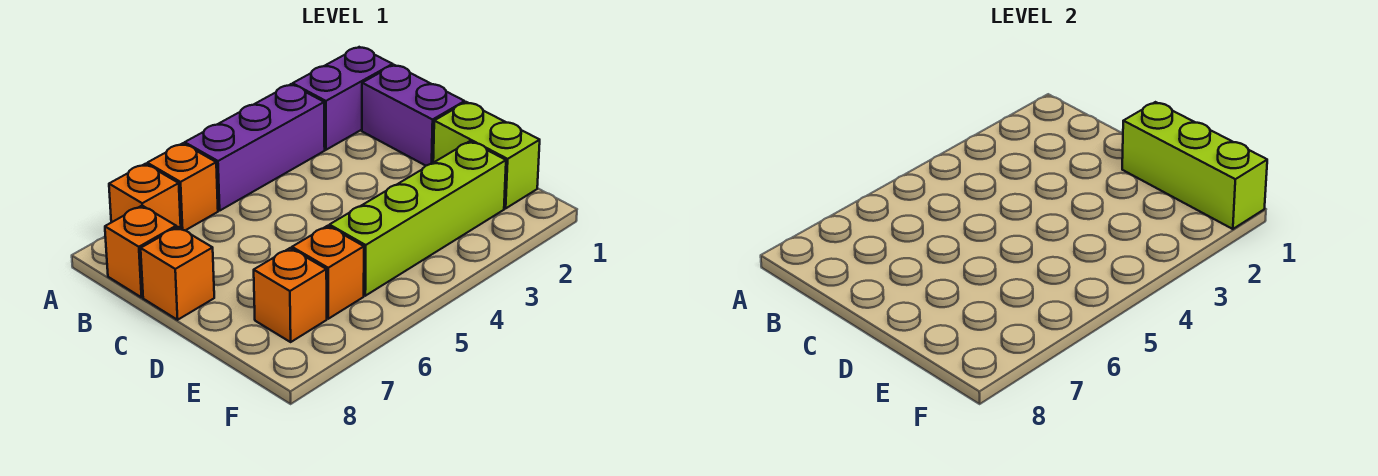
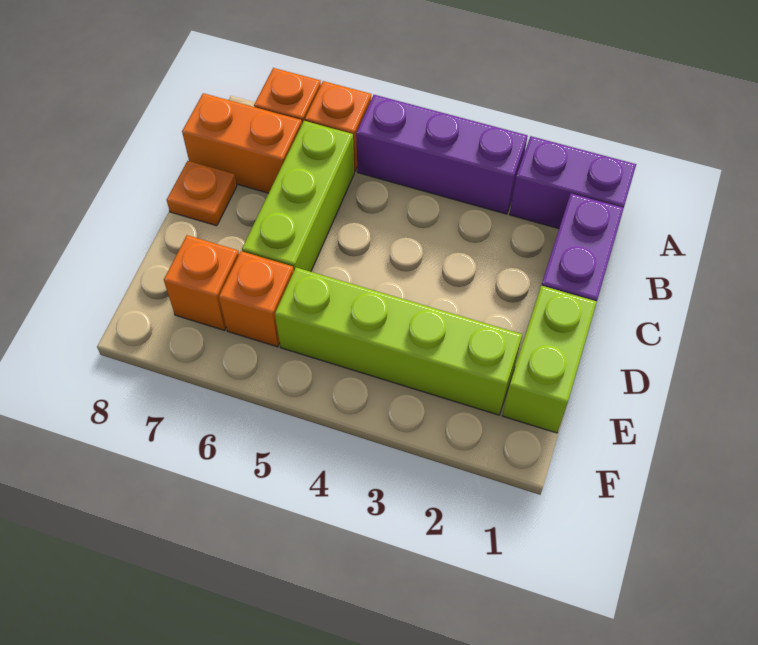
orange brick B8 level 1 -> orange brick B7:B8 level 1
orange brick C8 level 1 -> orange plate C8 level 1
lime brick D1:F1 level 2 -> lime brick B6:D6 level 1

